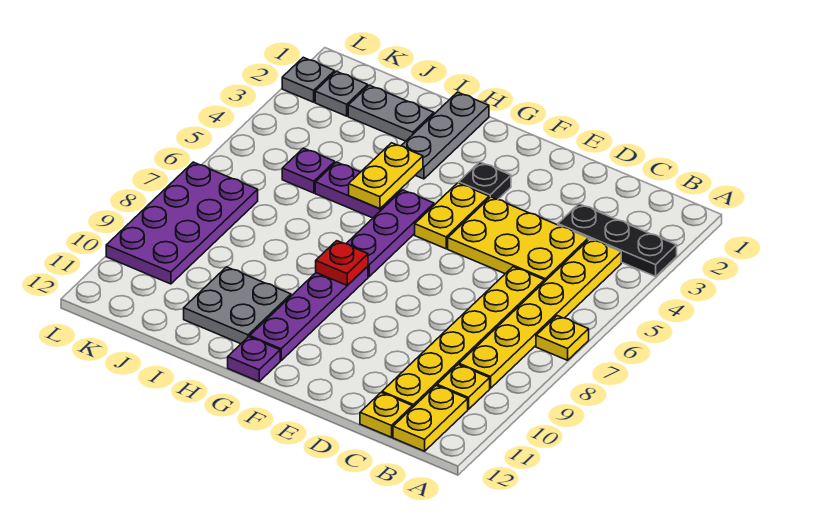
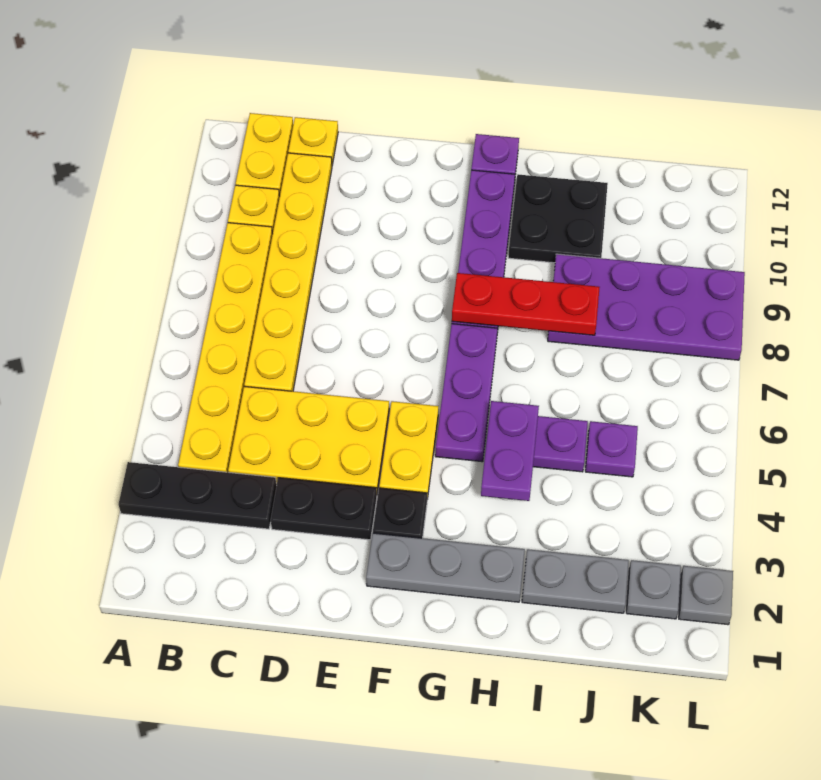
yellow plate A7 level 1 -> none
none -> black plate D3:E3 level 1
red plate G8 level 2 -> red plate G8:I8 level 2
grey plate H1:H3 level 1 -> grey plate F2:H2 level 1
yellow plate H4:H5 level 2 -> purple plate H4:H5 level 2
grey plate H10:I11 level 1 -> black plate H10:I11 level 1
purple plate K7:L10 level 1 -> purple plate I8:L9 level 1

